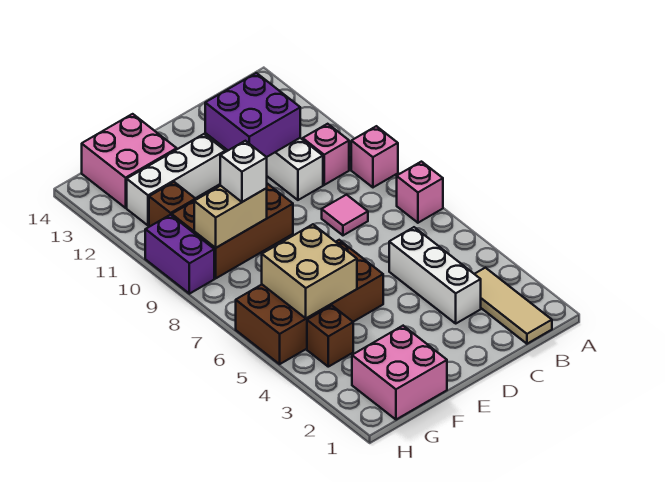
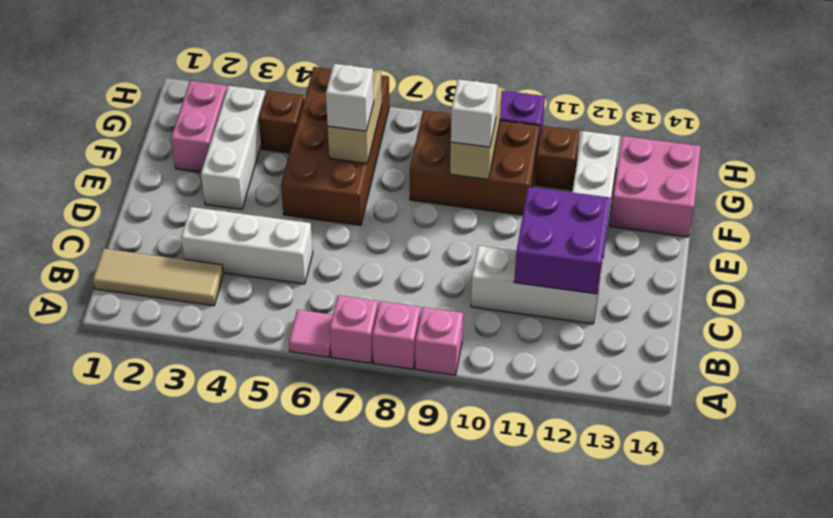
pink brick B10 level 1 -> pink brick A8 level 1
pink tile C8 level 1 -> pink tile A6 level 1
none -> white brick E3:G3 level 1
brown brick E9:G10 level 1 -> brown brick F8:G10 level 1
pink brick F1:G2 level 1 -> pink brick F2:G2 level 1
tan brick F5:G6 level 2 -> tan brick F6:G6 level 2
none -> white brick F6 level 3

